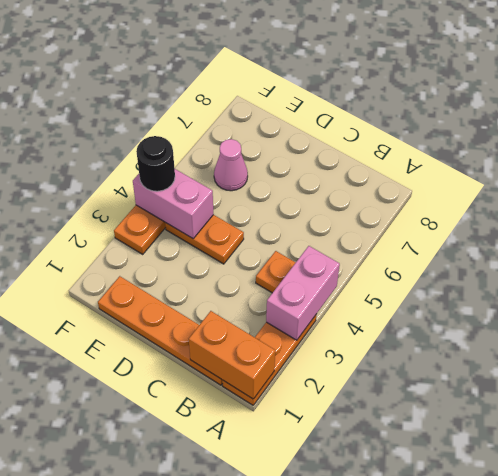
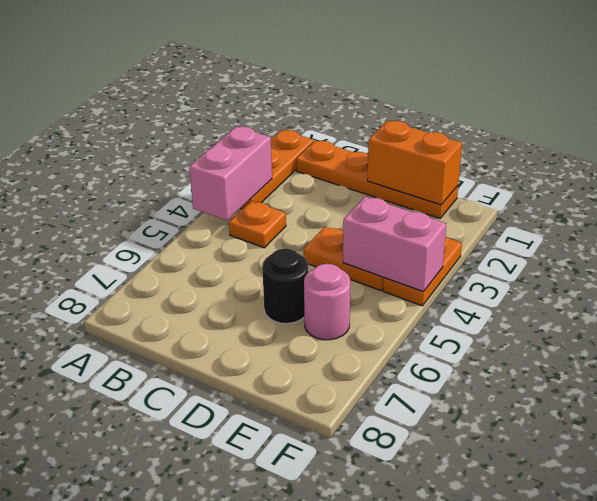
orange brick A1:B1 level 2 -> orange brick D1:E1 level 2
pink cone E6 level 1 -> pink round brick E6 level 1
black round brick F4 level 3 -> black round brick D6 level 1

